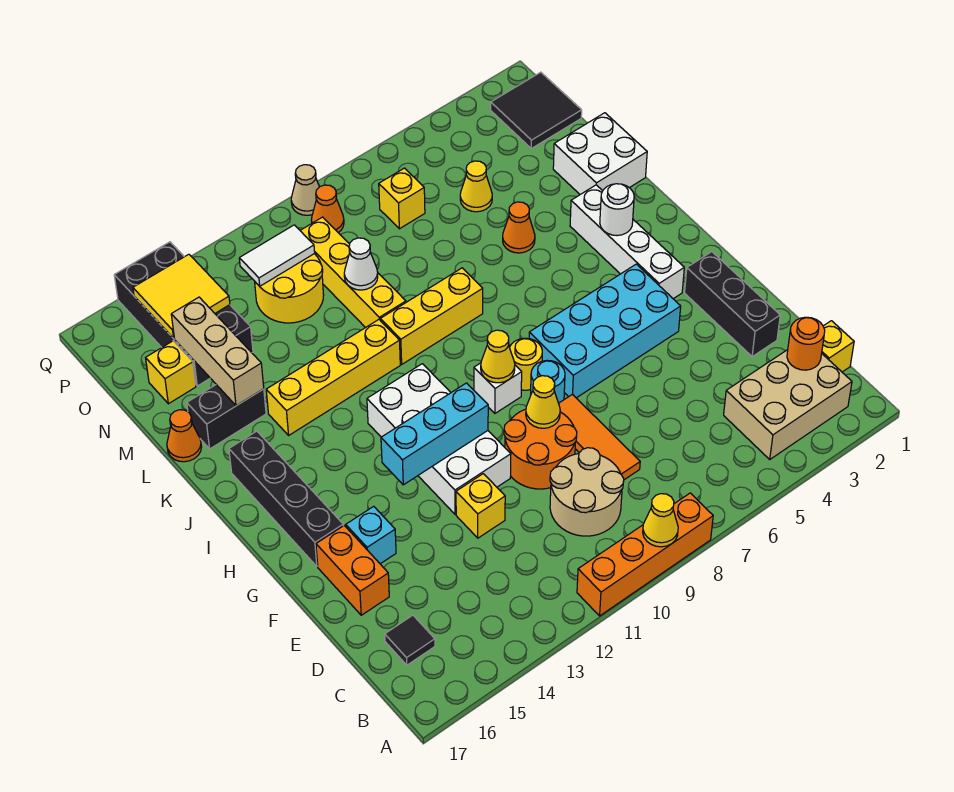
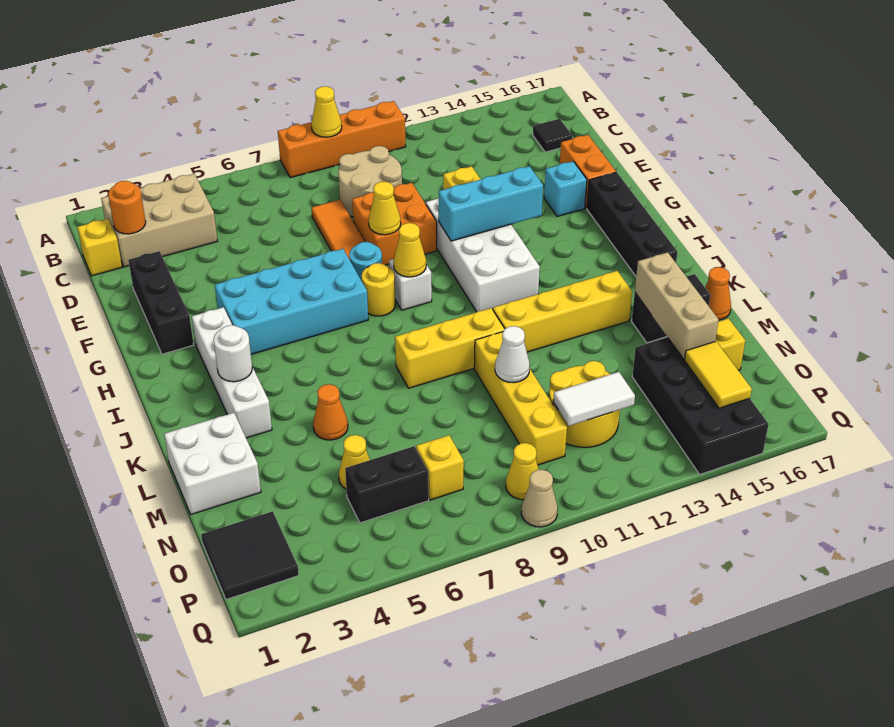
orange round brick E9:F10 level 1 -> orange brick E9:F10 level 1
none -> black brick O5:O6 level 1
yellow tile O14:P15 level 2 -> yellow tile O15:P15 level 2
orange cone P9 level 1 -> yellow cone P9 level 1

